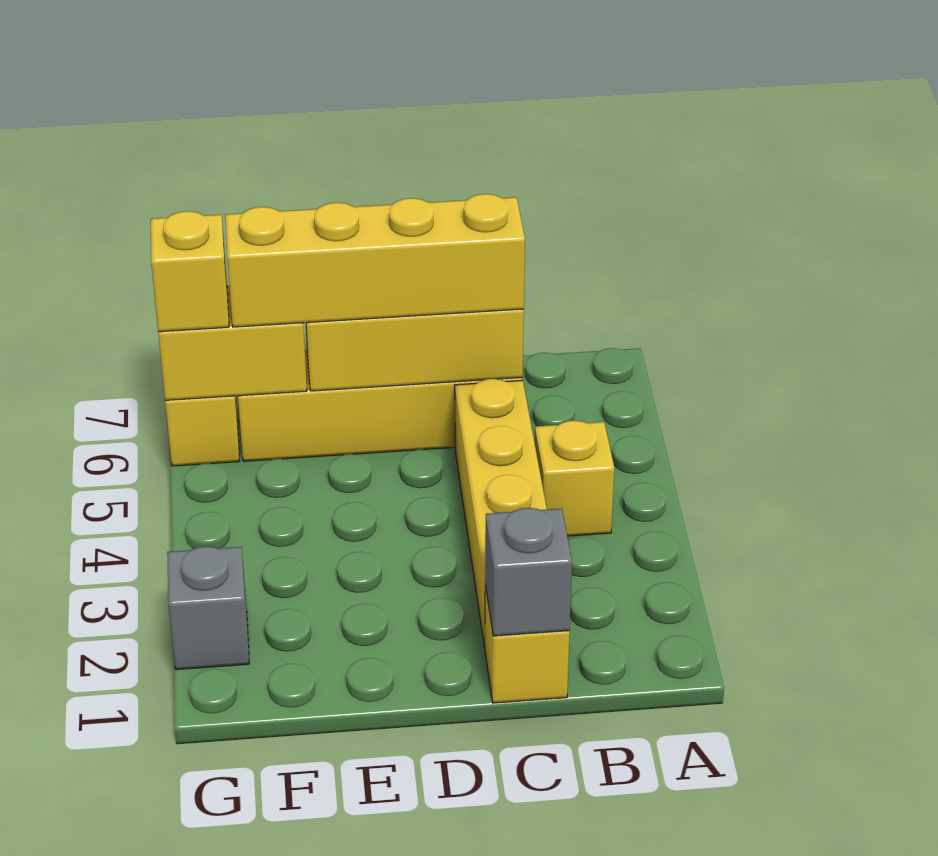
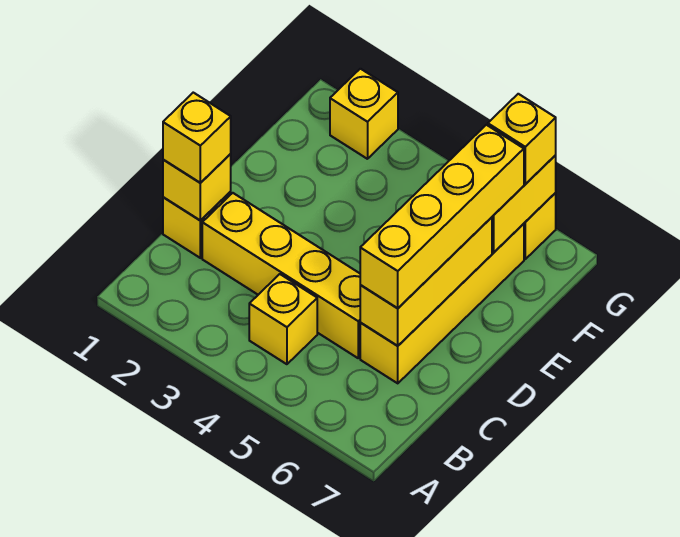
grey brick C1 level 2 -> yellow brick C1 level 2
none -> yellow brick C1 level 3
grey brick G2 level 1 -> yellow brick G2 level 1

